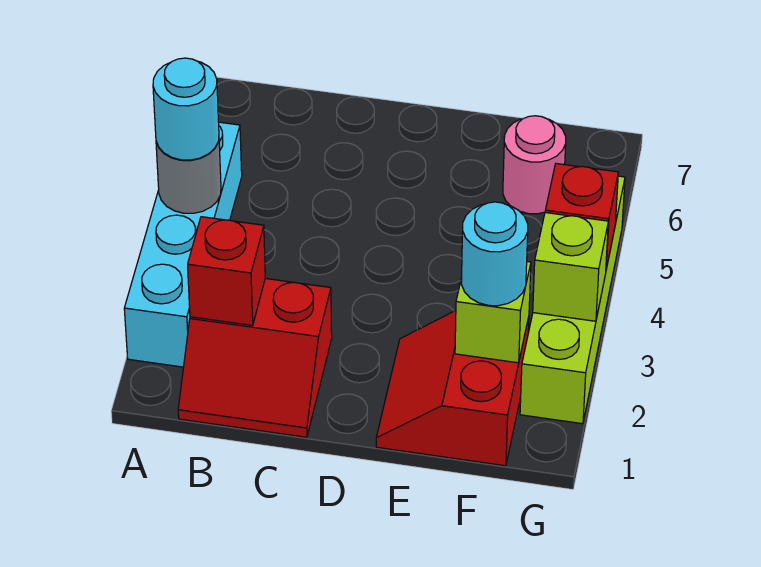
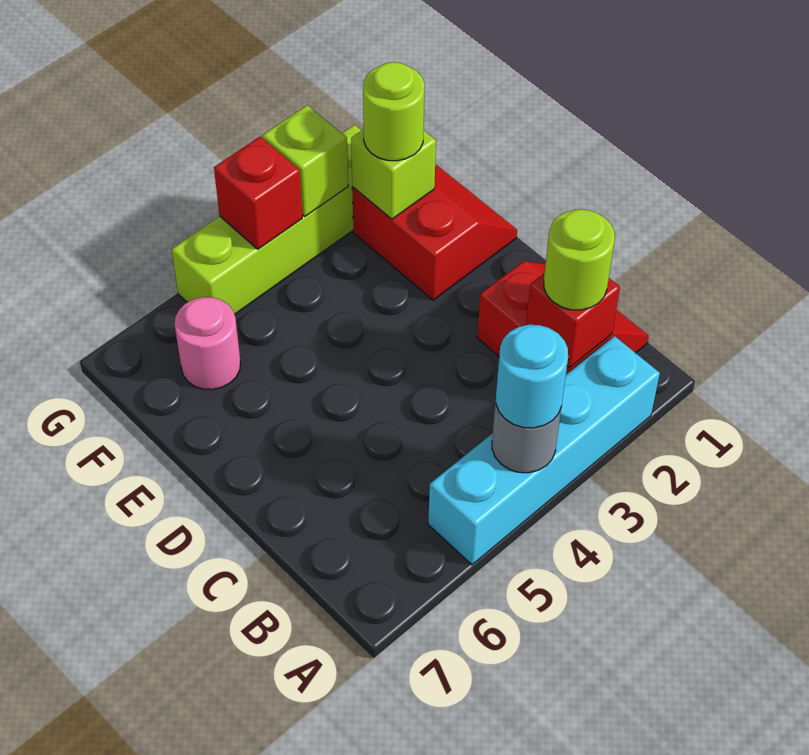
none -> lime round brick B2 level 3
red slope E1:F2 level 1 top F -> red slope E1:F2 level 1 top 2
cyan round brick F2 level 3 -> lime round brick F2 level 3

